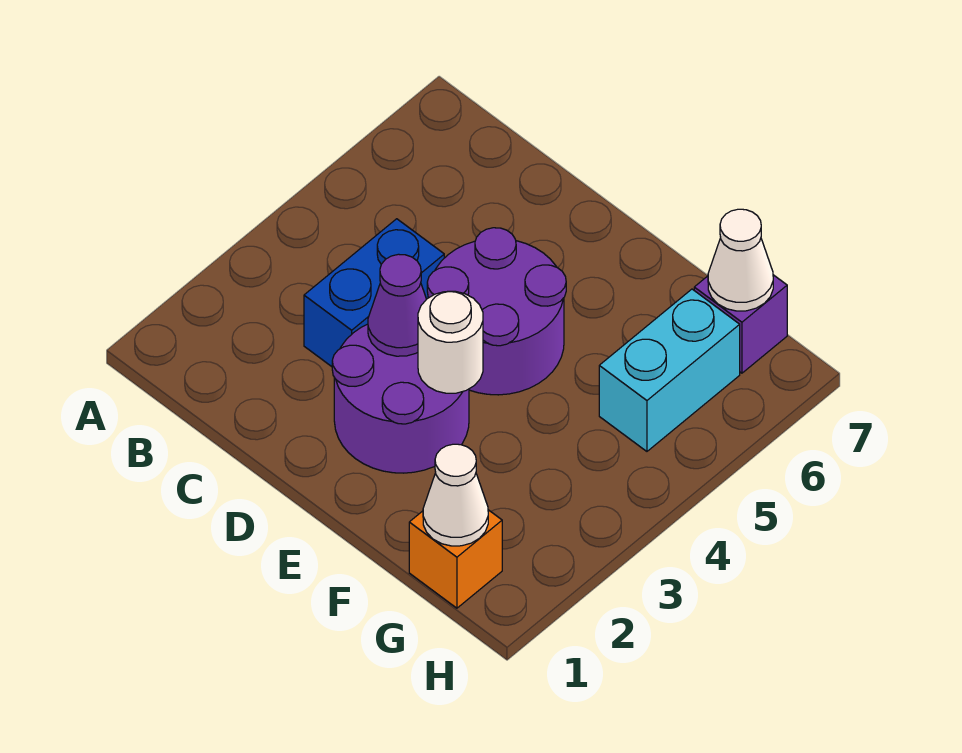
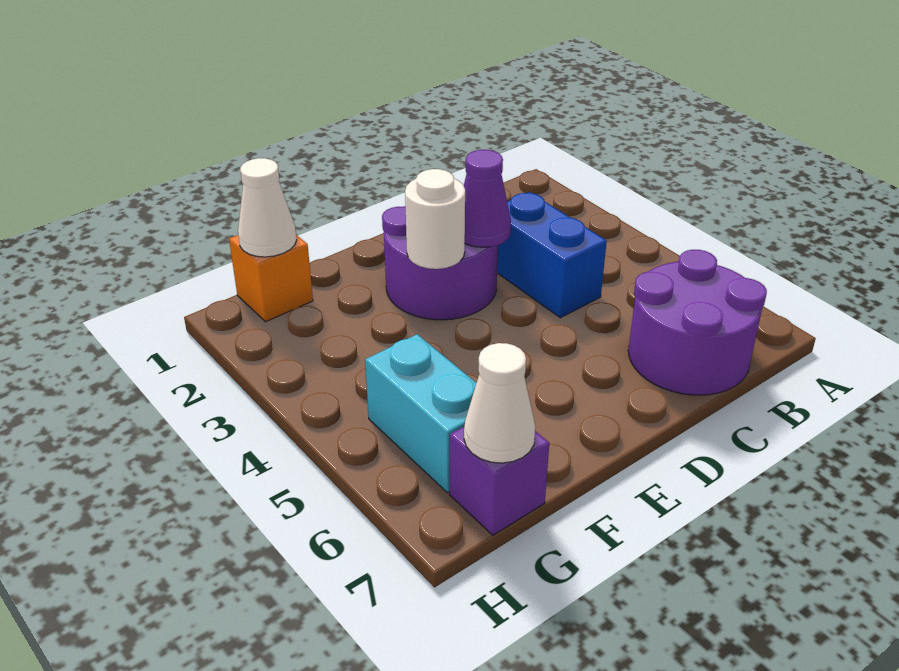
purple round brick D4:E5 level 1 -> purple round brick B6:C7 level 1

